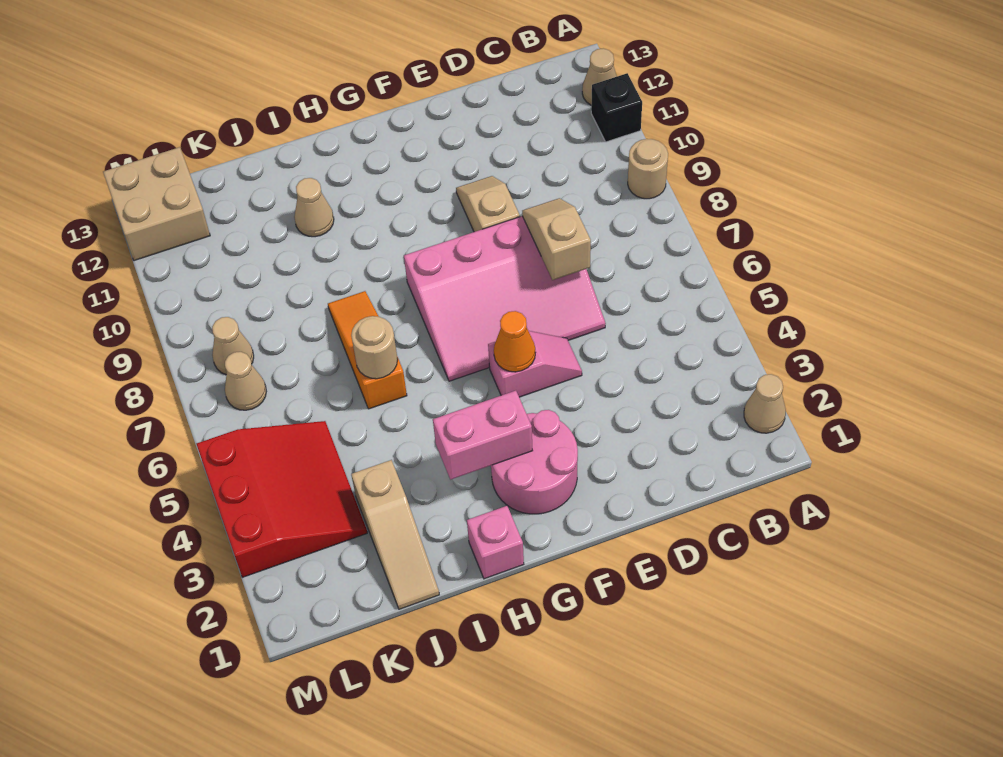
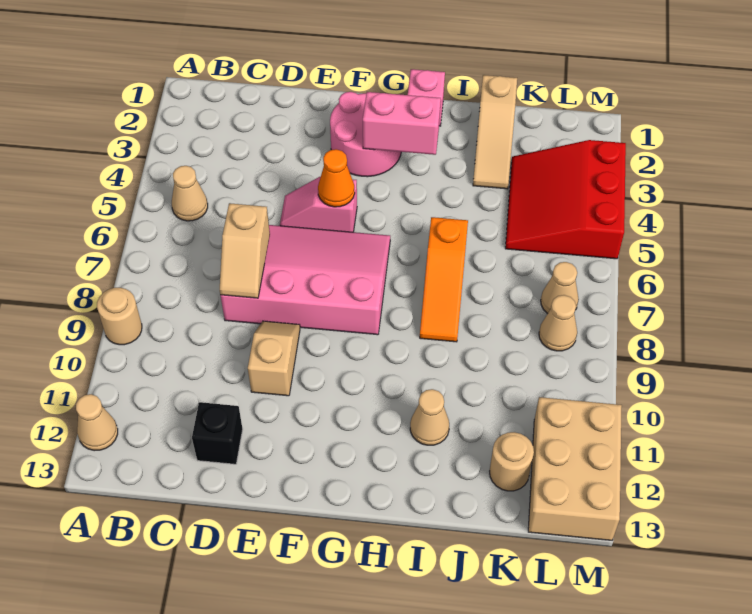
tan cone A2 level 1 -> tan cone B5 level 1
black brick A11 level 1 -> black brick D12 level 1
tan slope E9:E10 level 1 top 9 -> tan slope E9:E10 level 1 top 10
tan round brick I6 level 2 -> tan round brick K12 level 1
tan slope J1:J3 level 1 top 3 -> tan slope J1:J3 level 1 top 1
tan brick L12:M13 level 1 -> tan brick L11:M13 level 1

